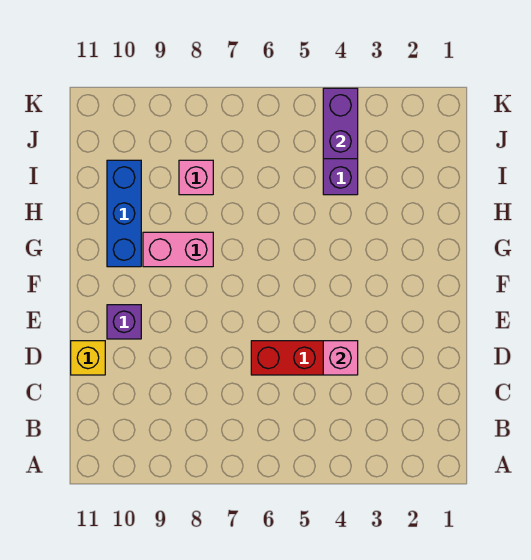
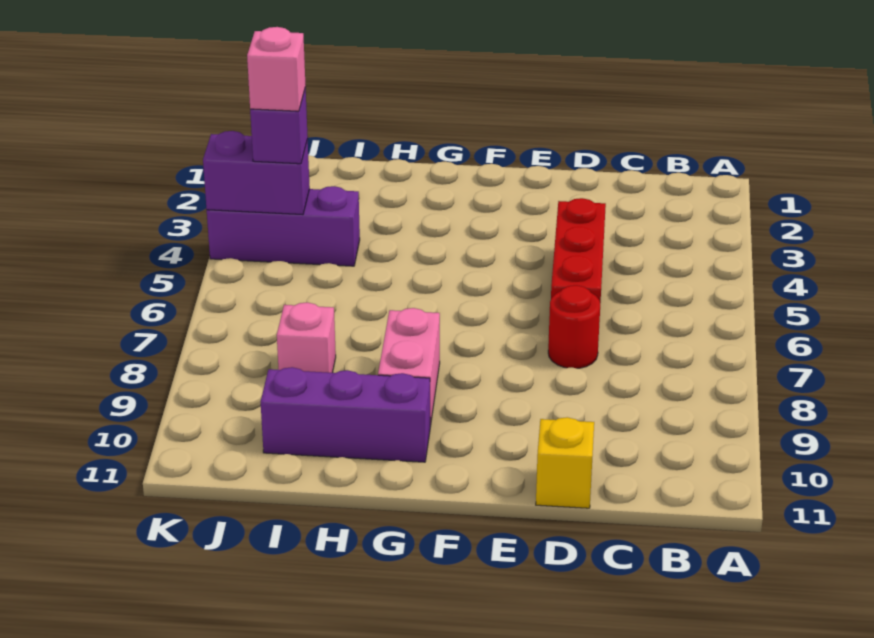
pink brick D4 level 2 -> pink brick J4 level 4
none -> red round brick D7 level 1
purple brick E10 level 1 -> purple brick J4 level 3
blue brick G10:I10 level 1 -> purple brick G10:I10 level 1

